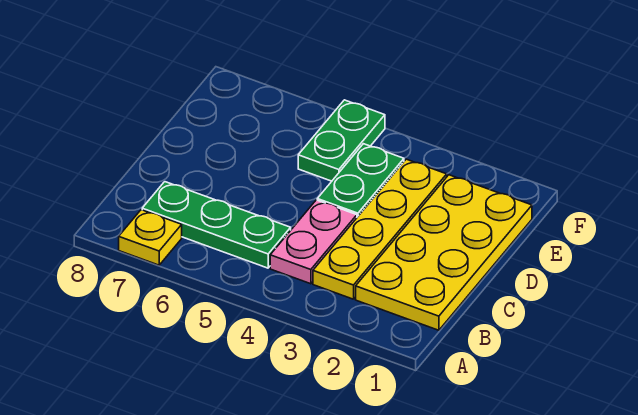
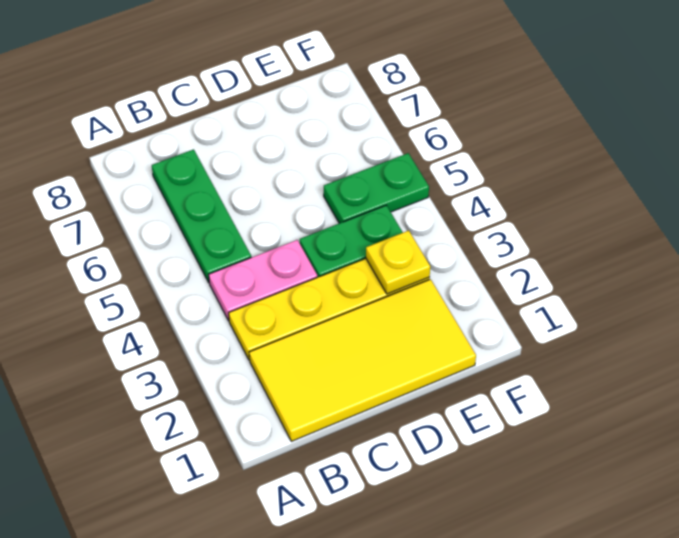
yellow plate A7 level 1 -> yellow plate E3 level 2
yellow plate B1:E2 level 1 -> yellow tile B1:E2 level 1

